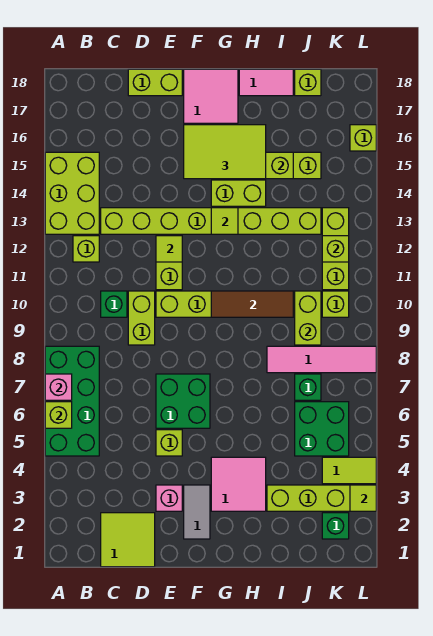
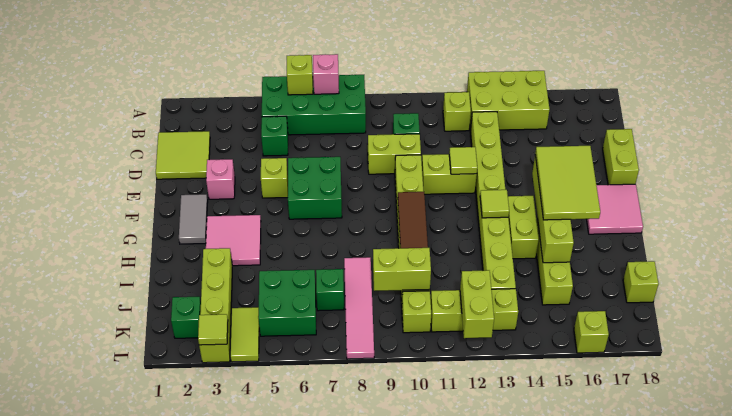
none -> green brick C5 level 1
grey tile F2:F3 level 1 -> grey tile F2:G2 level 1
pink tile H18:I18 level 1 -> none
lime brick K12 level 2 -> lime brick K12:L12 level 2

